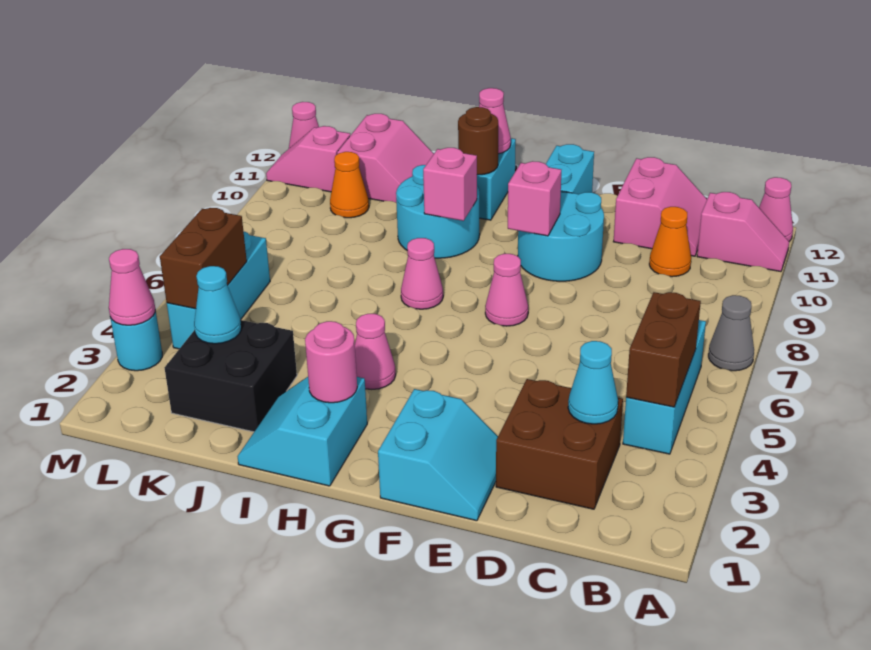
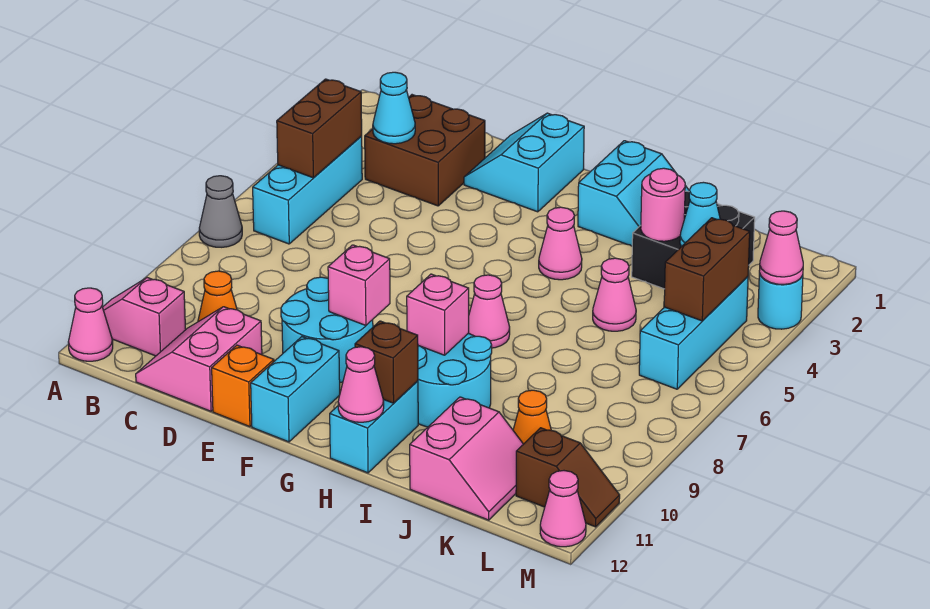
none -> orange brick E12 level 1
pink cone F7 level 1 -> pink cone J5 level 1
pink round brick H2 level 2 -> pink round brick J3 level 2
brown round brick H11 level 2 -> brown brick H11 level 2
pink slope J11:K12 level 1 top K -> pink slope J11:K12 level 1 top J
pink slope L11:M11 level 1 top L -> brown slope L11:M11 level 1 top L

